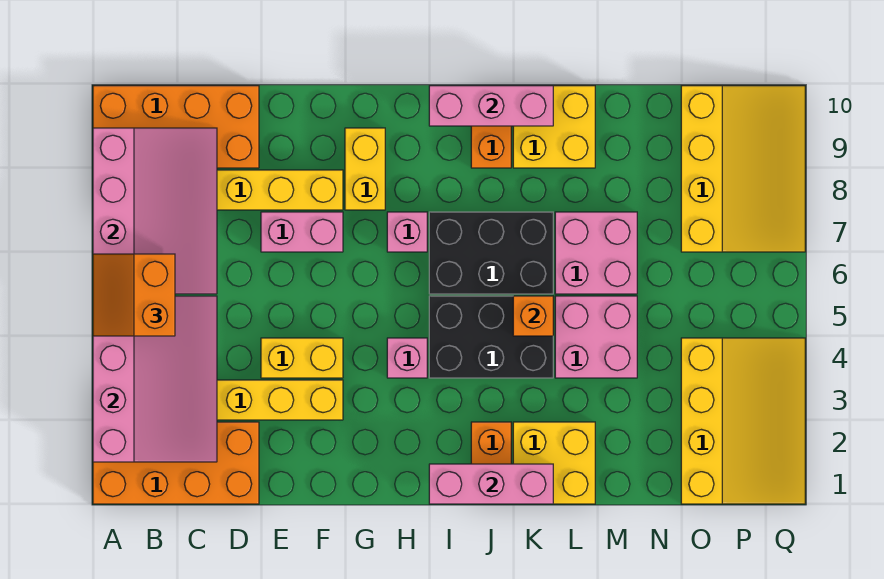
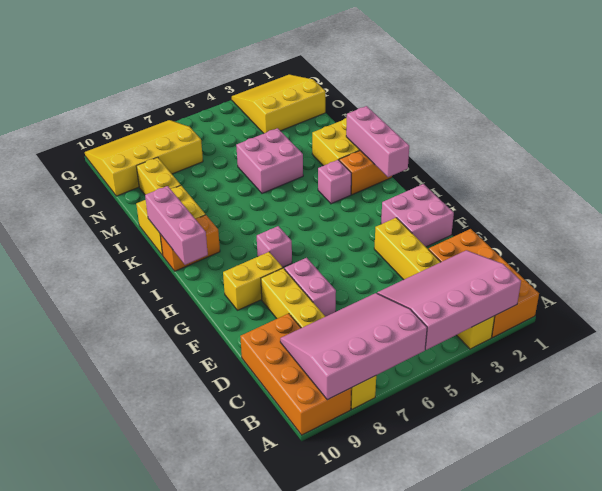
orange slope A5:B6 level 3 top B -> none
yellow brick E4:F4 level 1 -> yellow brick M9:N9 level 1
pink brick H4 level 1 -> pink brick J3 level 1
black brick I4:K5 level 1 -> none
black brick I6:K7 level 1 -> none
orange brick K5 level 2 -> none
pink brick L6:M7 level 1 -> pink brick F1:G2 level 1
yellow slope O1:Q4 level 1 top O -> yellow slope O1:Q3 level 1 top O

